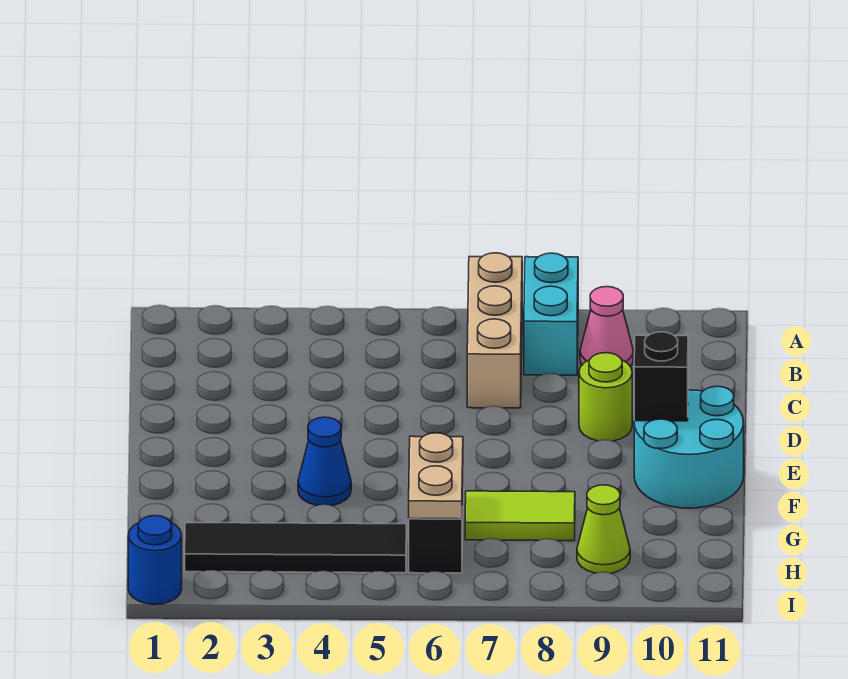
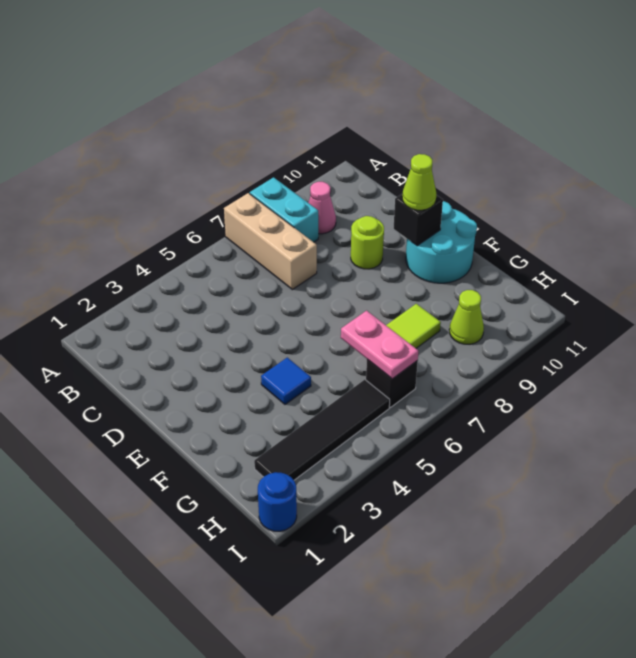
none -> lime cone E10 level 3
blue cone F4 level 1 -> blue tile F4 level 1
tan plate G6:H6 level 2 -> pink plate G6:H6 level 2

